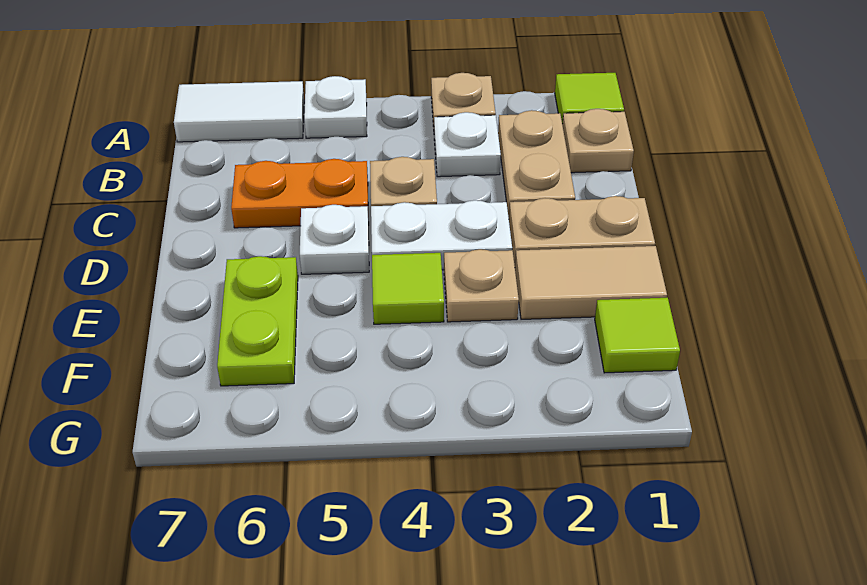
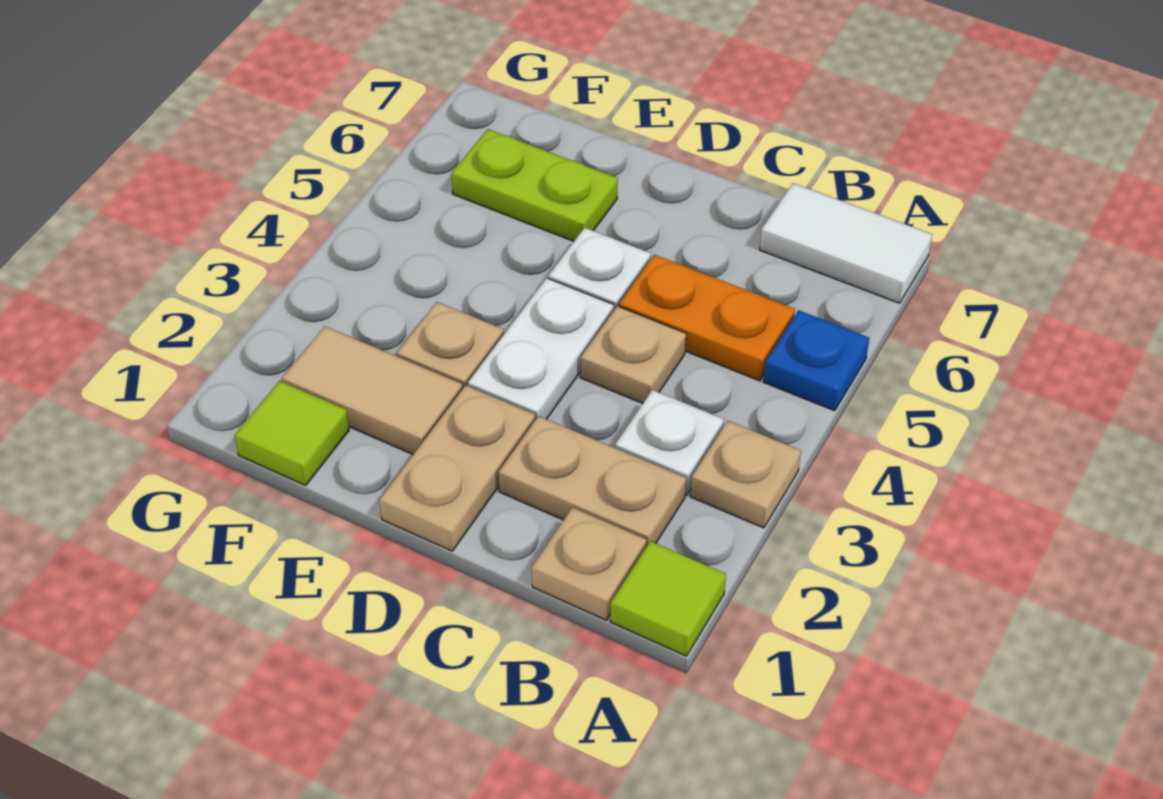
white plate A5 level 1 -> blue plate A5 level 1
white tile A6:A7 level 1 -> white tile A7:B7 level 1
orange plate C5:C6 level 1 -> orange plate B5:C5 level 1
tan tile E1:E2 level 1 -> tan tile E2:F2 level 1
lime tile E4 level 1 -> none

